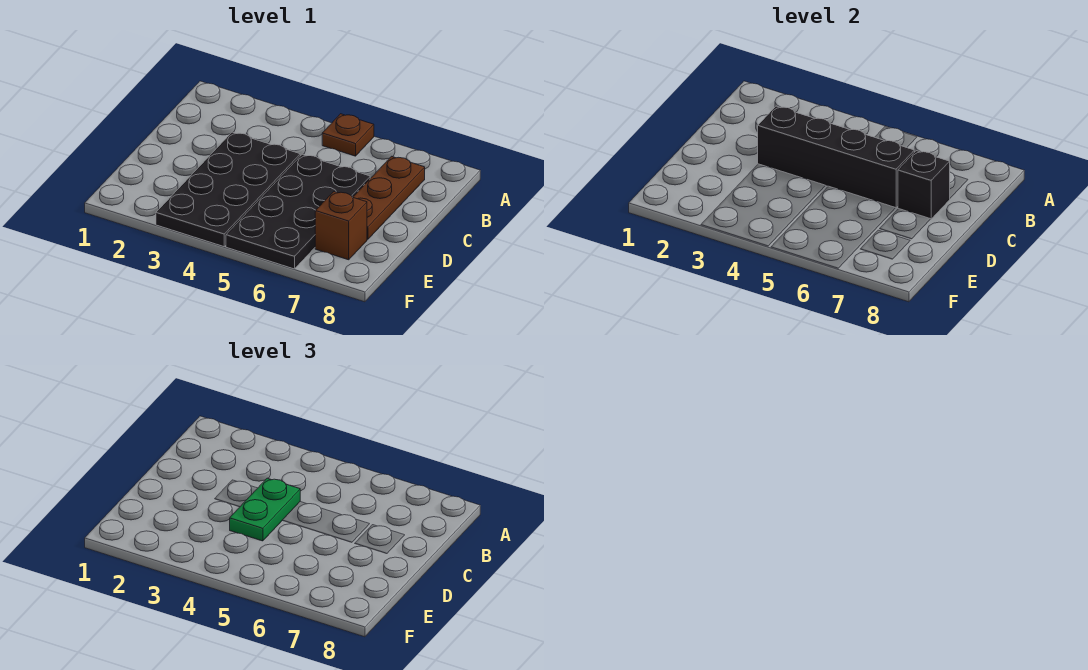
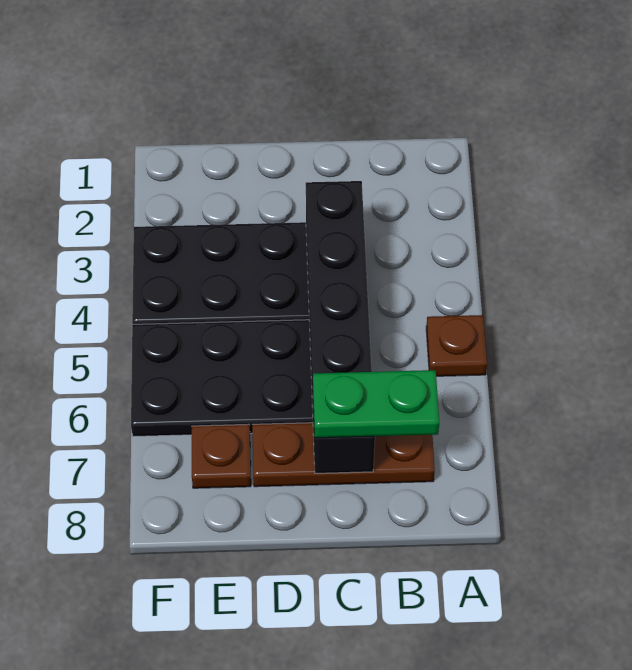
green plate C4:D4 level 3 -> green plate B7:C7 level 3
brown brick E7 level 1 -> brown plate E7 level 1

